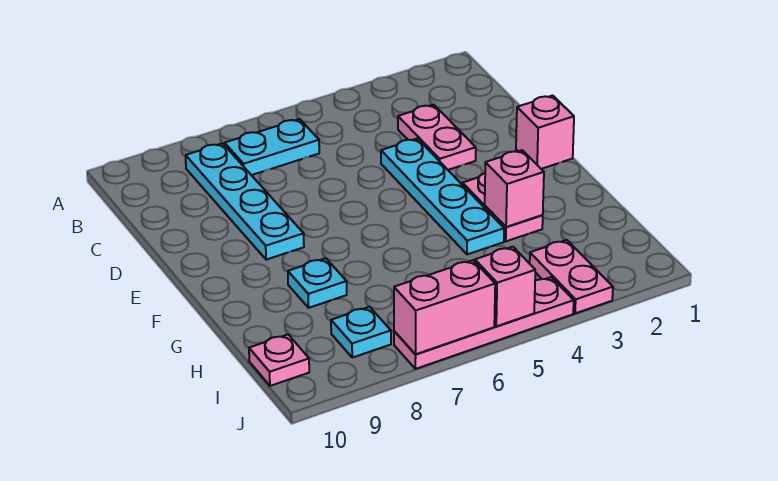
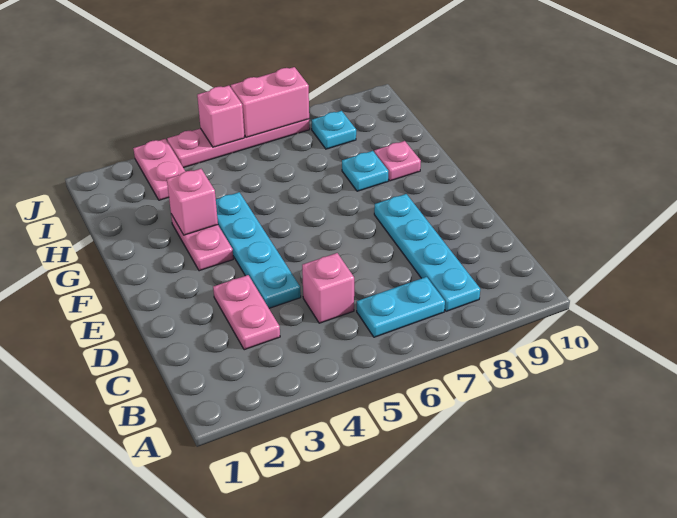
pink brick E1 level 1 -> pink brick C5 level 1
pink plate I10 level 1 -> pink plate G9 level 1

